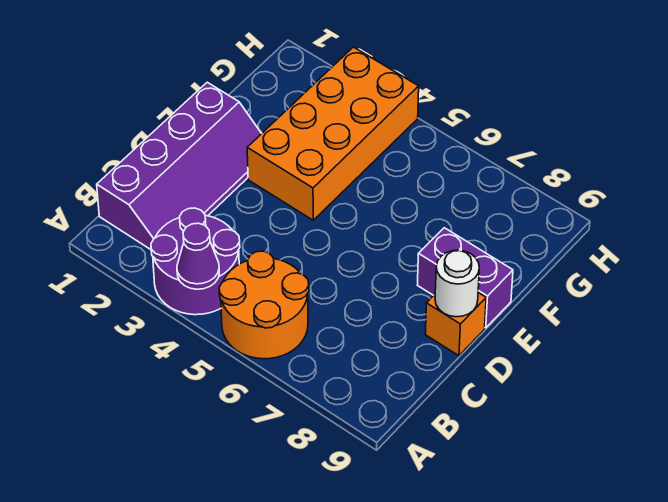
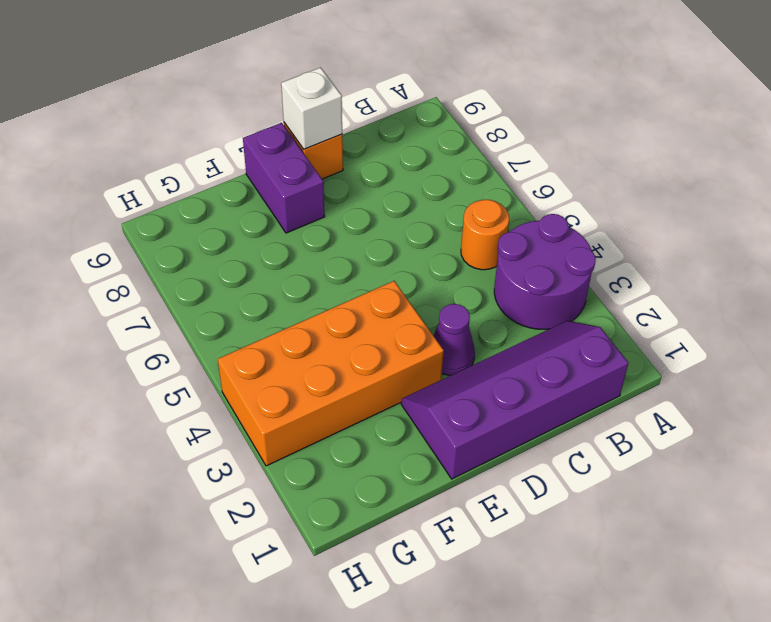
purple cone A4 level 2 -> purple cone D3 level 1
orange round brick A5:B6 level 1 -> orange round brick B5 level 1
white round brick D9 level 2 -> white brick D9 level 2

